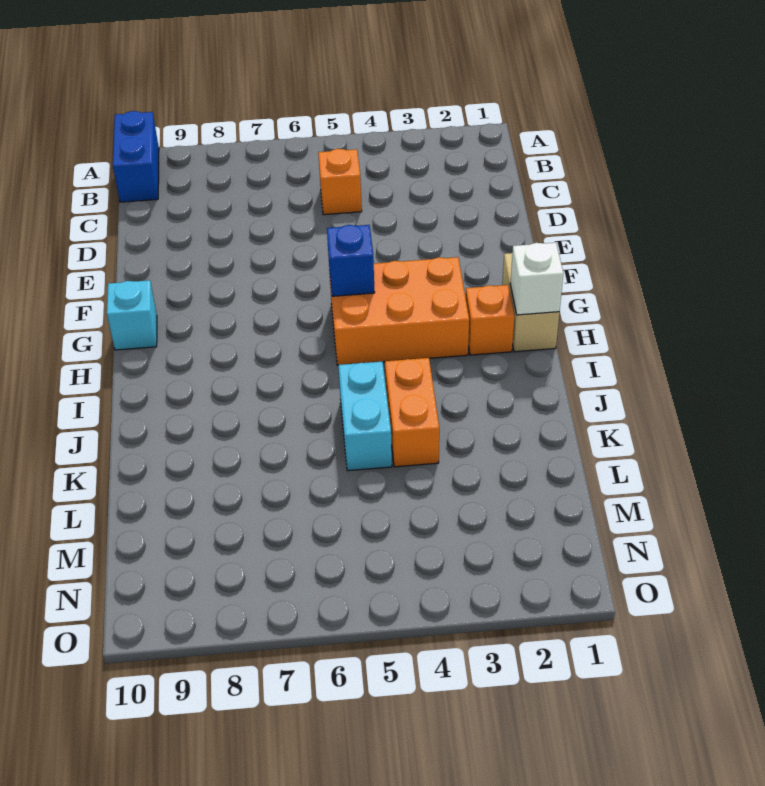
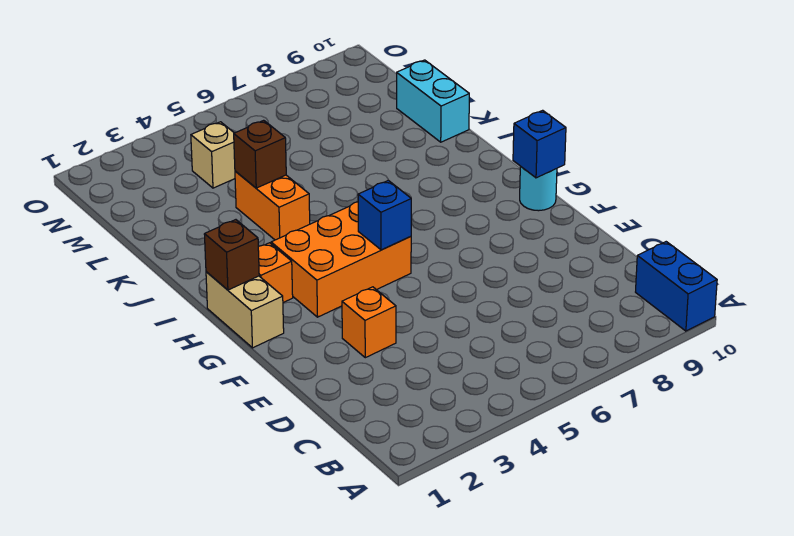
orange brick C5 level 1 -> orange brick E3 level 1
cyan brick G10 level 1 -> cyan round brick G10 level 1
none -> blue brick G10 level 2
white brick H1 level 2 -> brown brick H1 level 2
cyan brick J5:K5 level 1 -> cyan brick K10:L10 level 1
none -> brown brick K4 level 2
none -> tan brick M4 level 1

